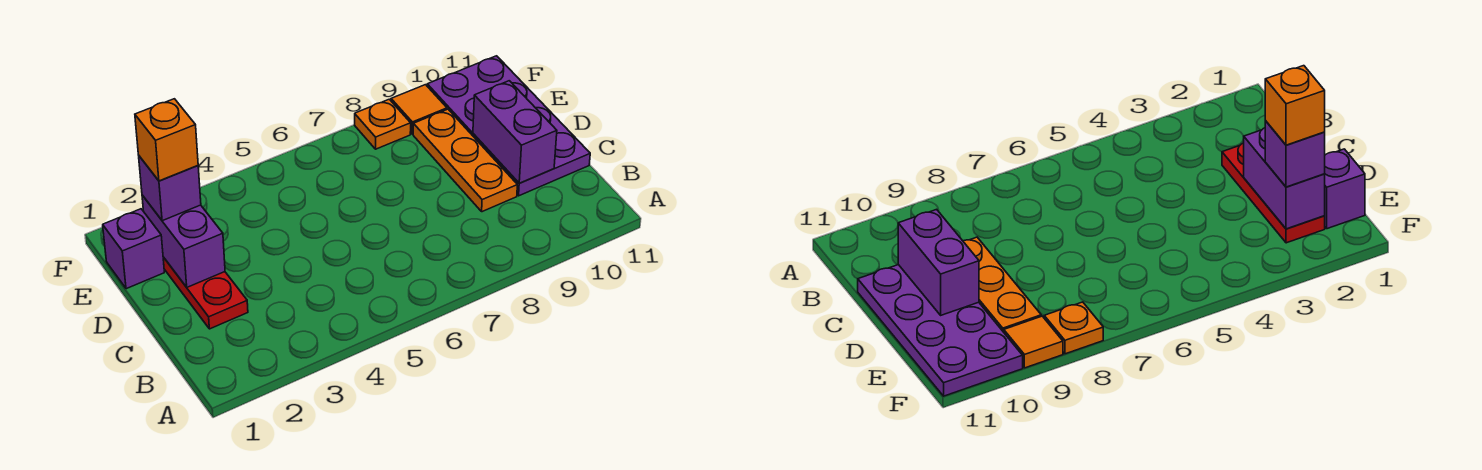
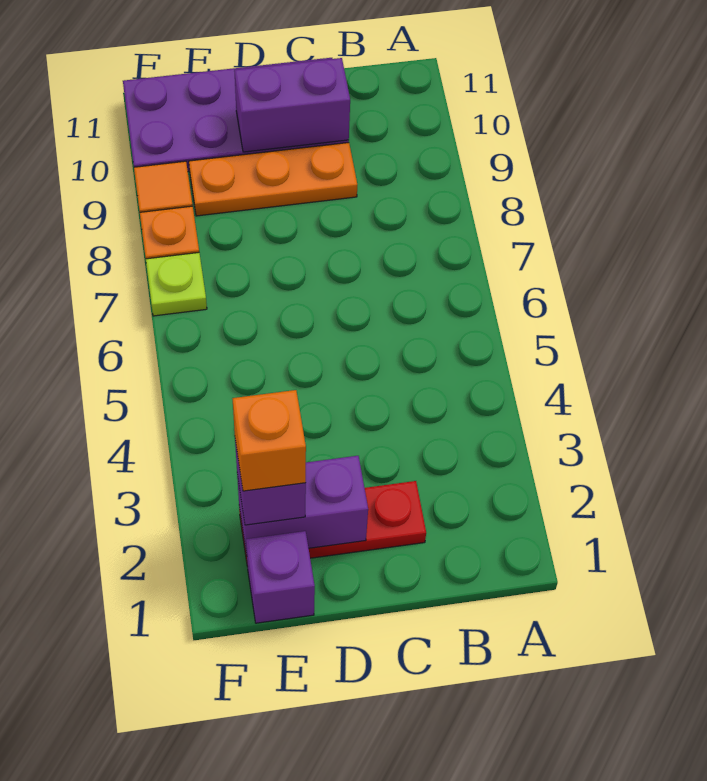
none -> lime plate F7 level 1

